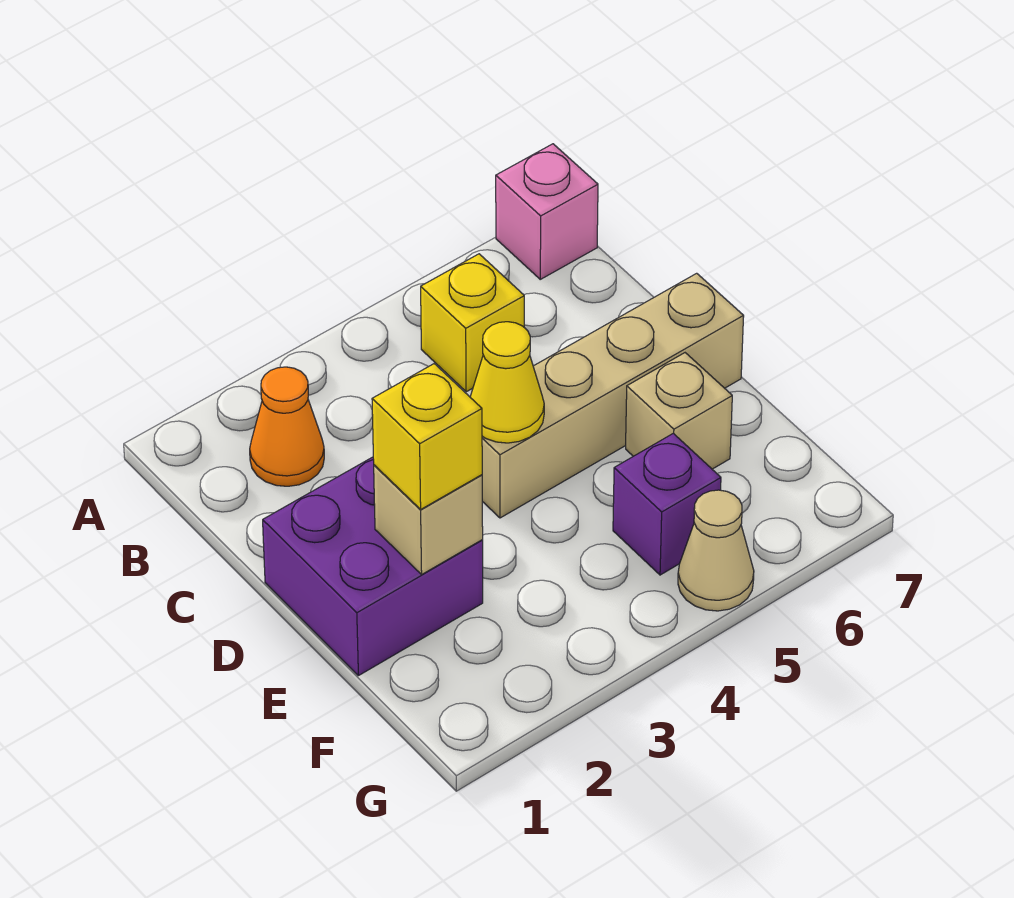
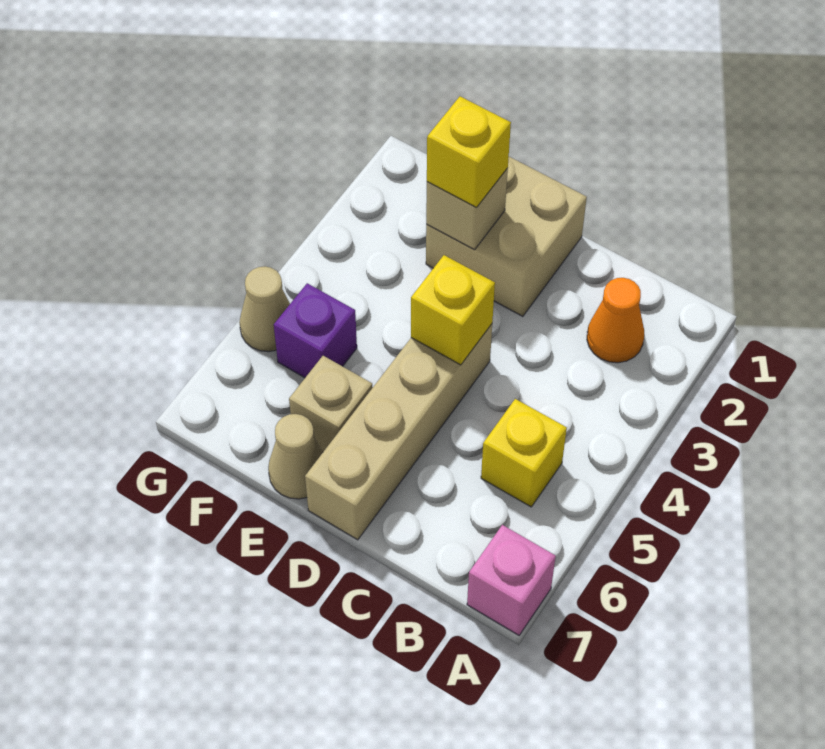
purple brick D1:E2 level 1 -> tan brick D1:E2 level 1
yellow cone D4 level 2 -> yellow brick D4 level 2
none -> tan cone E7 level 1

